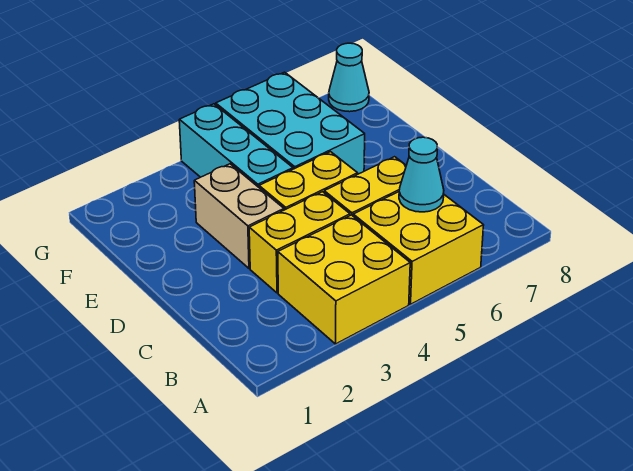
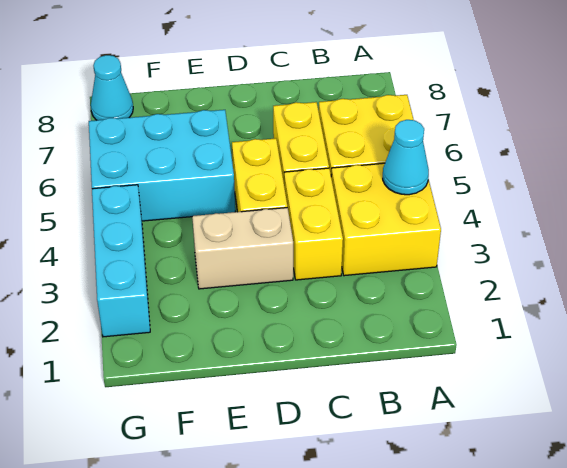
cyan cone B6 level 2 -> cyan cone A4 level 2
cyan brick E4:G4 level 1 -> cyan brick G2:G4 level 1

